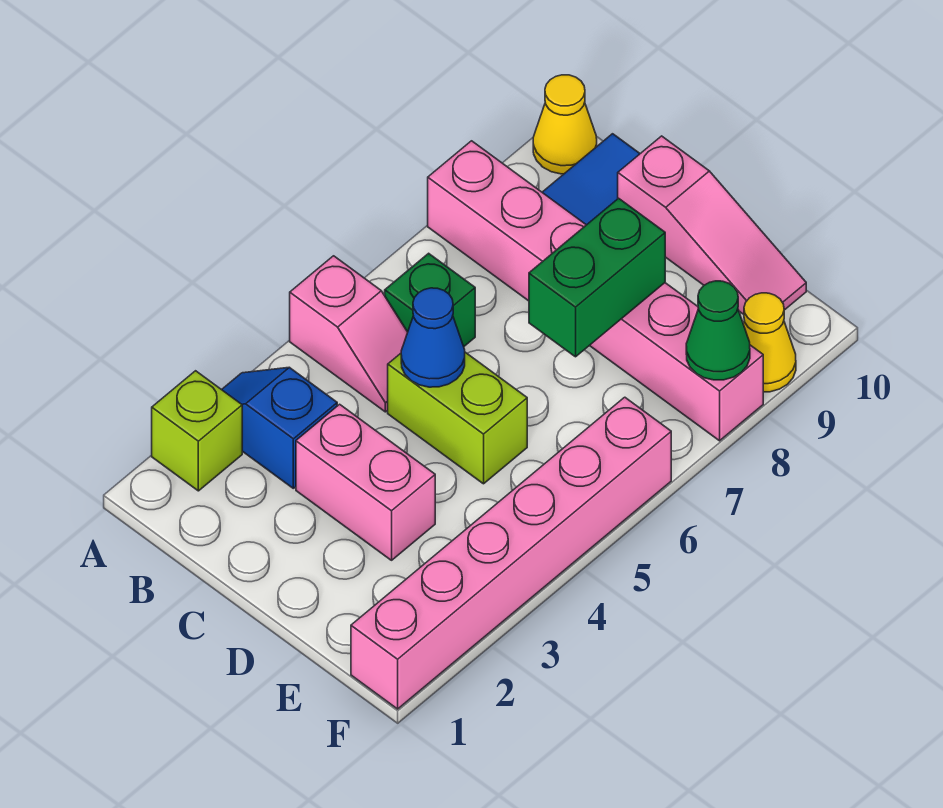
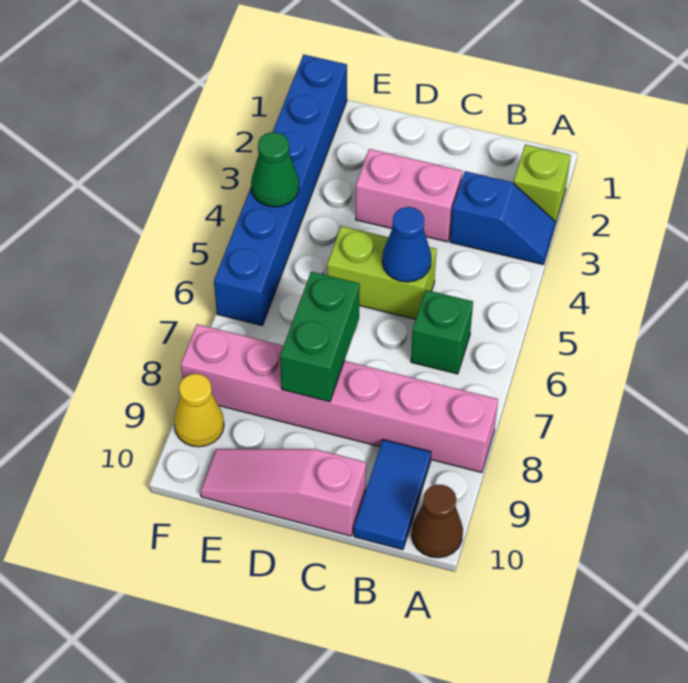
pink slope A5:B5 level 1 top A -> none
yellow cone A10 level 1 -> brown cone A10 level 1
pink brick F1:F6 level 1 -> blue brick F1:F6 level 1
green cone F8 level 2 -> green cone F4 level 2

